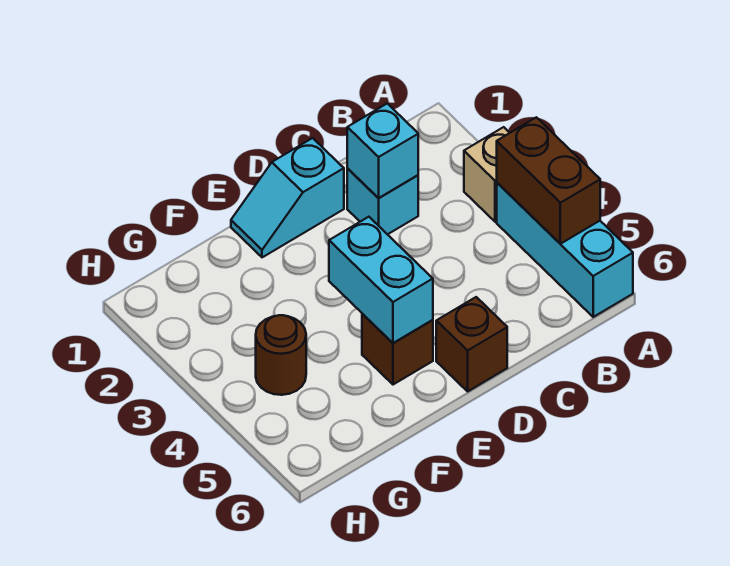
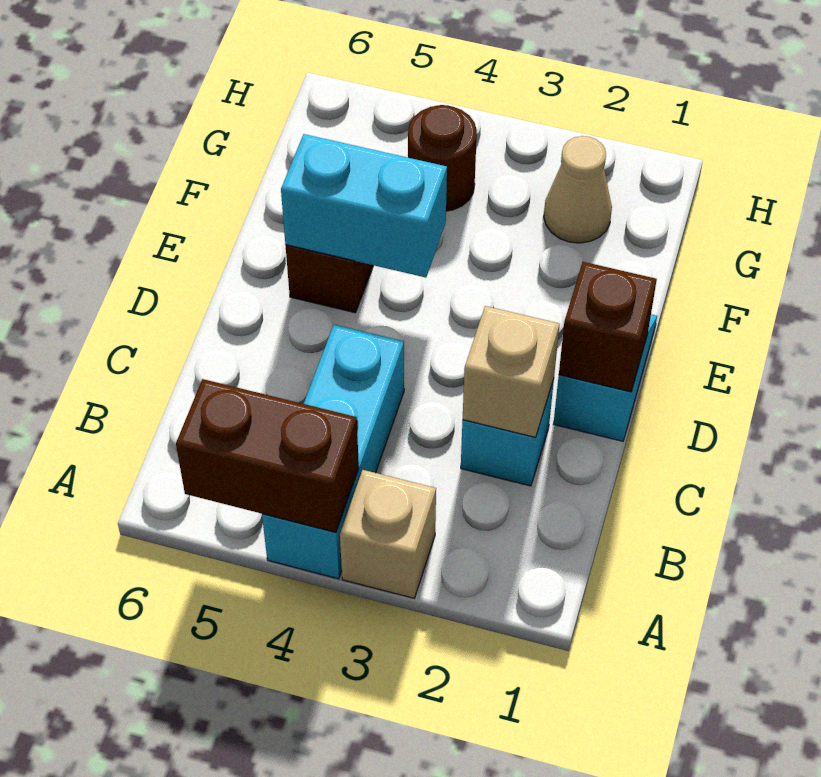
cyan brick A4:A6 level 1 -> cyan brick A4:C4 level 1
cyan brick C2 level 2 -> tan brick C2 level 2
brown brick D6 level 1 -> brown brick D1 level 2
none -> tan cone G2 level 1

